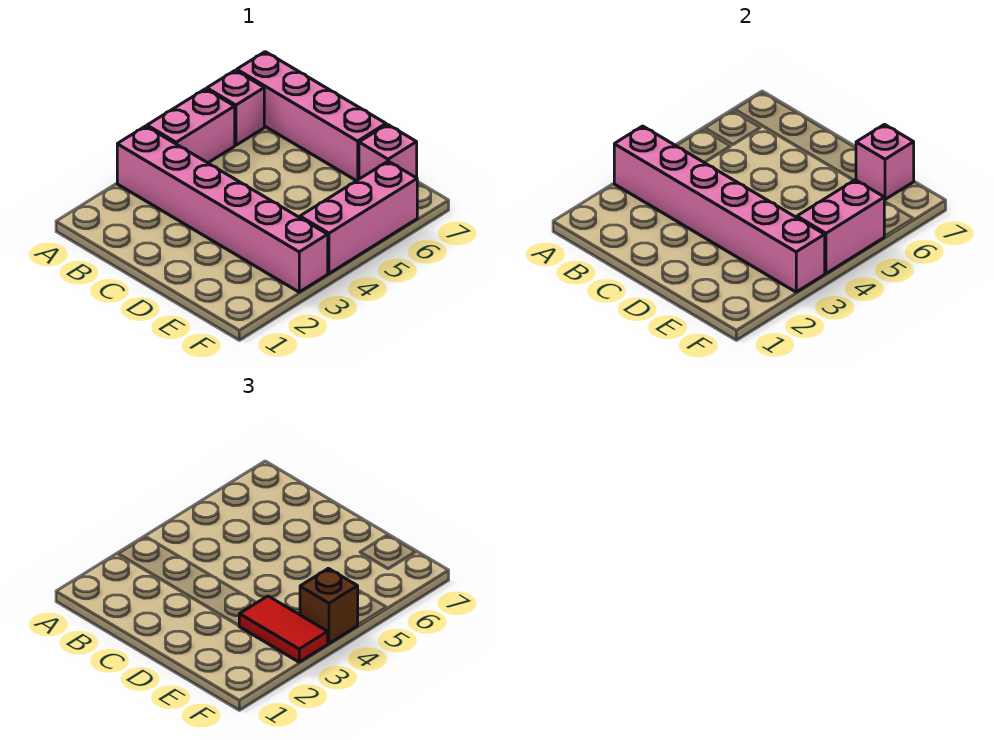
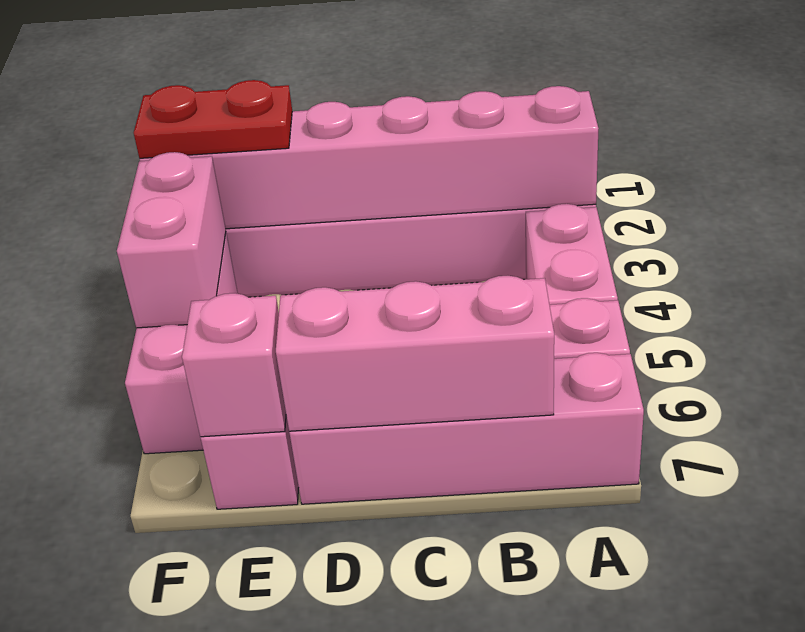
none -> pink brick B7:D7 level 2
red tile E3:F3 level 3 -> red plate E3:F3 level 3
brown brick F4 level 3 -> none

